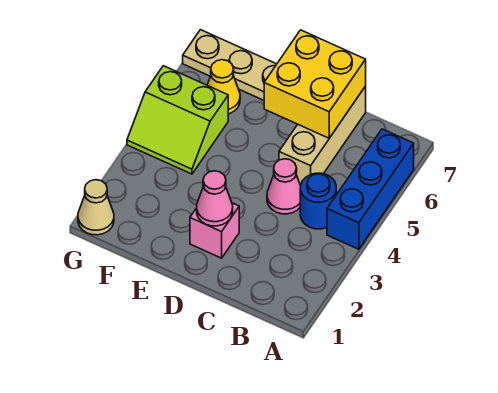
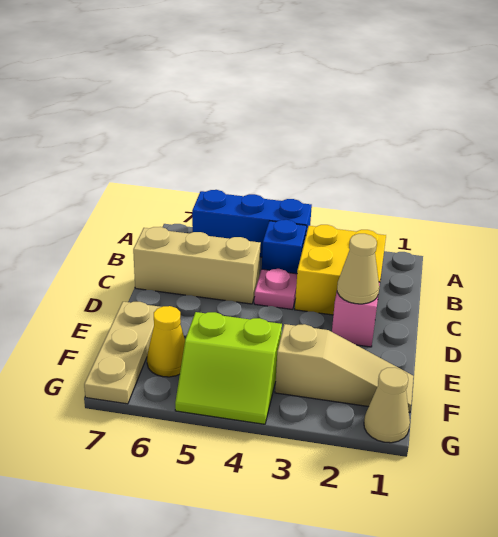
blue round brick B4 level 1 -> blue brick B4 level 1
pink cone C4 level 1 -> pink plate C4 level 1
yellow brick C6:D7 level 2 -> yellow brick B2:C3 level 1
pink cone D2 level 2 -> tan cone D2 level 2
none -> tan slope F1:F3 level 1 top 3
lime slope F4:G5 level 1 top 5 -> lime slope F4:G5 level 1 top F

